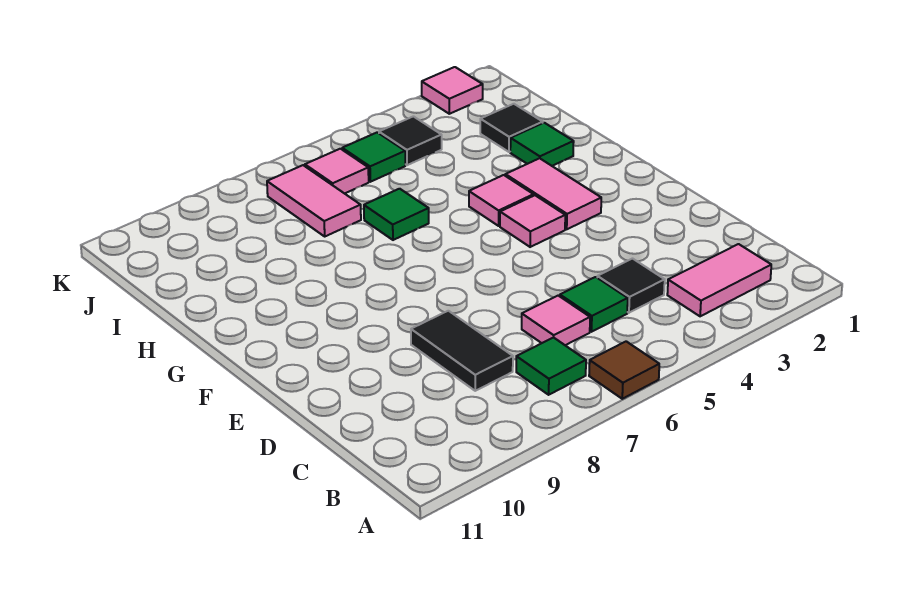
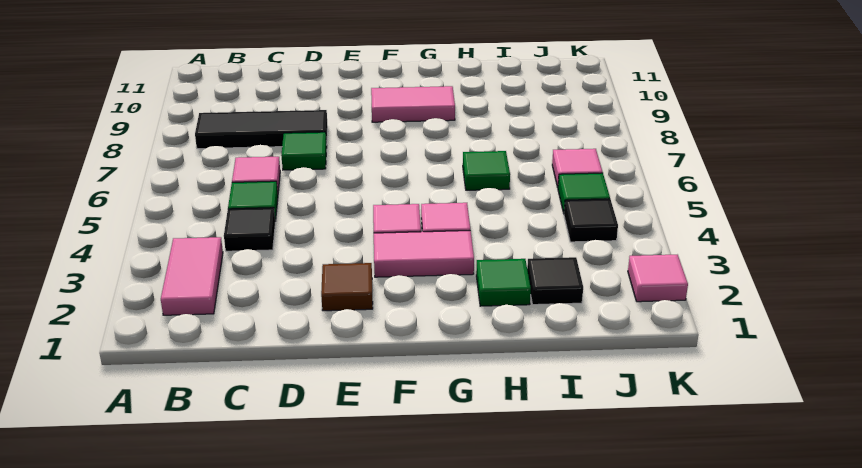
brown tile A6 level 1 -> brown tile E2 level 1
green tile B7 level 1 -> green tile D7 level 1
black tile C8:D8 level 1 -> black tile B8:D8 level 1
pink tile I7:J7 level 1 -> pink tile F9:G9 level 1

